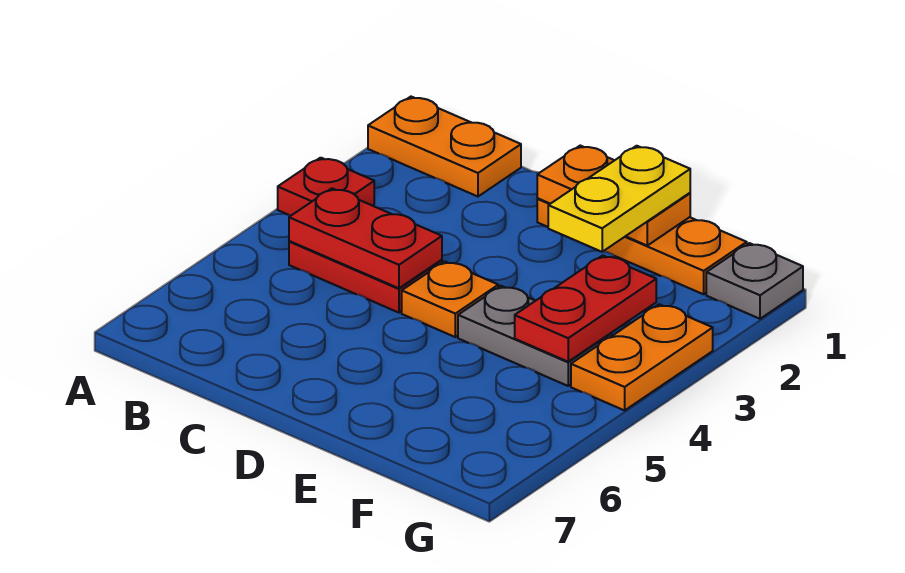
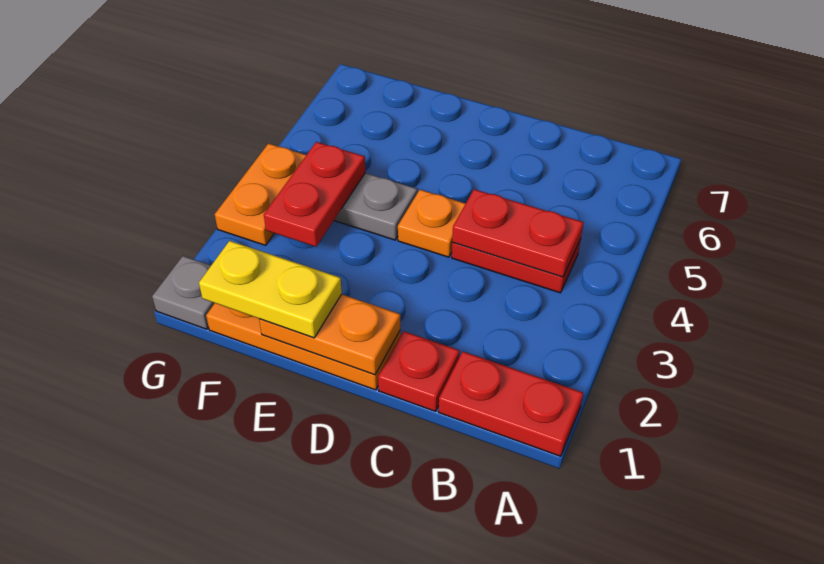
orange plate A1:B1 level 1 -> red plate A1:B1 level 1
red plate A3 level 1 -> red plate C1 level 1
yellow plate E1:E2 level 3 -> yellow plate E1:F1 level 3

